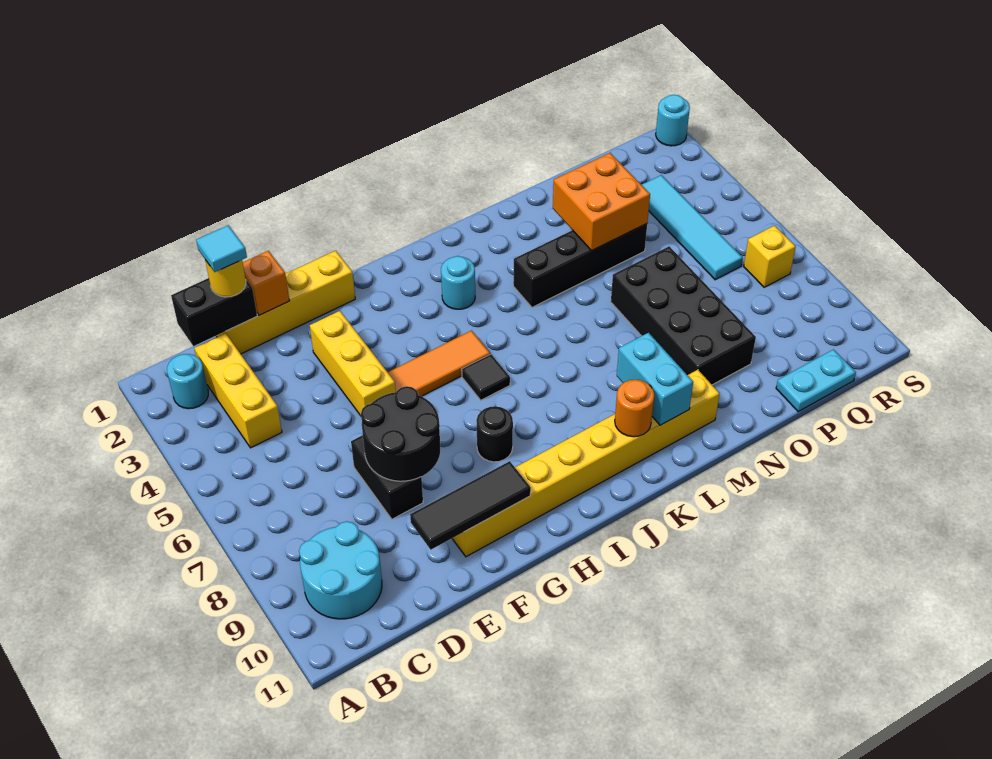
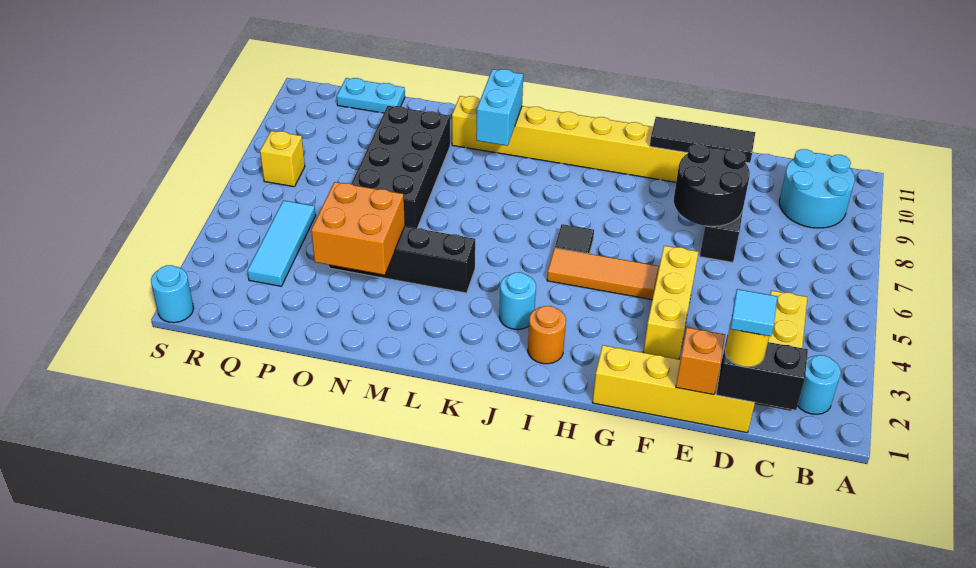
black round brick H8 level 1 -> none
orange round brick K10 level 2 -> orange round brick I2 level 1
cyan tile Q3:Q6 level 1 -> cyan tile Q3:Q5 level 1

